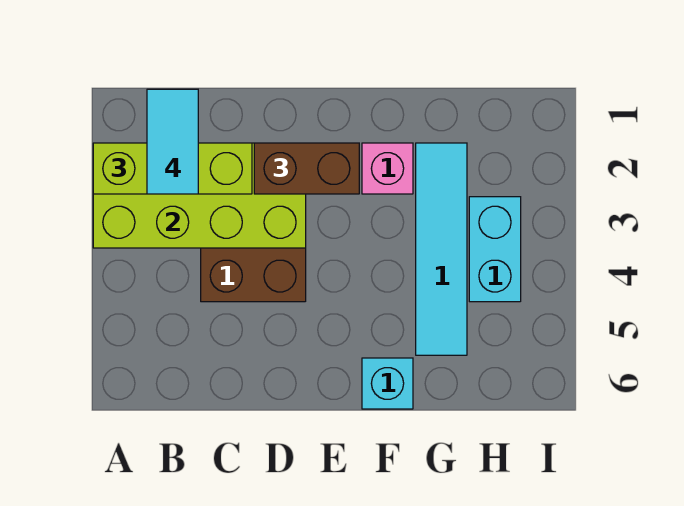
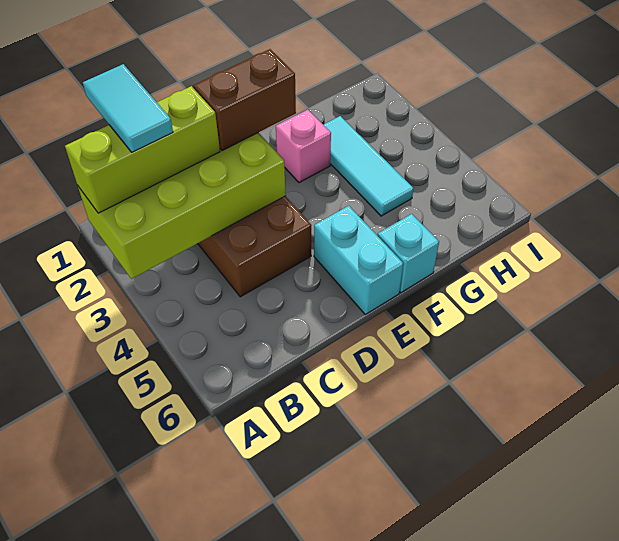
cyan tile G2:G5 level 1 -> cyan tile G2:G4 level 1
cyan brick H3:H4 level 1 -> cyan brick E5:E6 level 1

